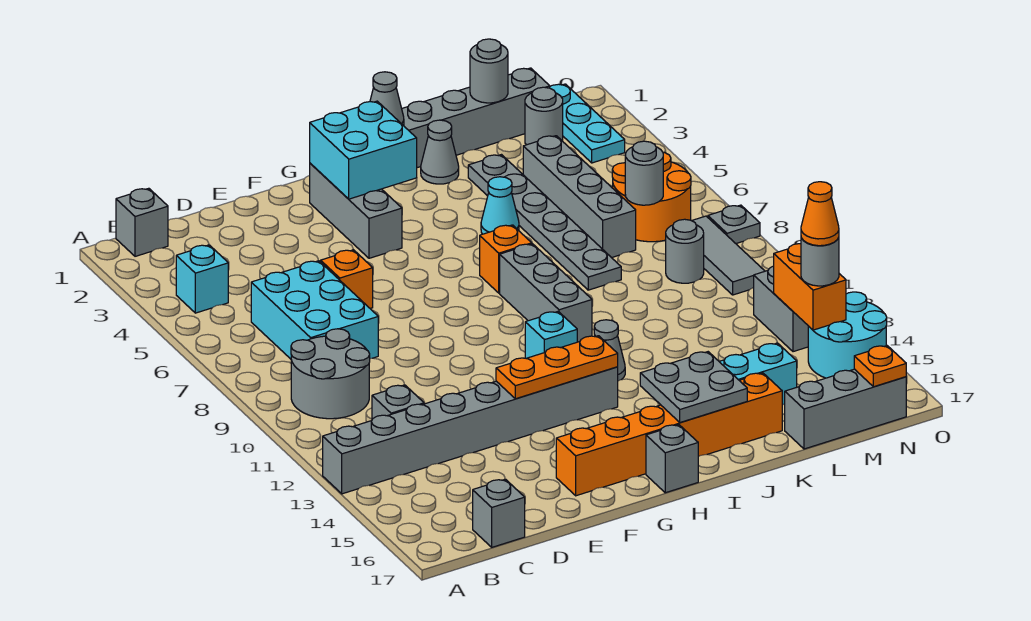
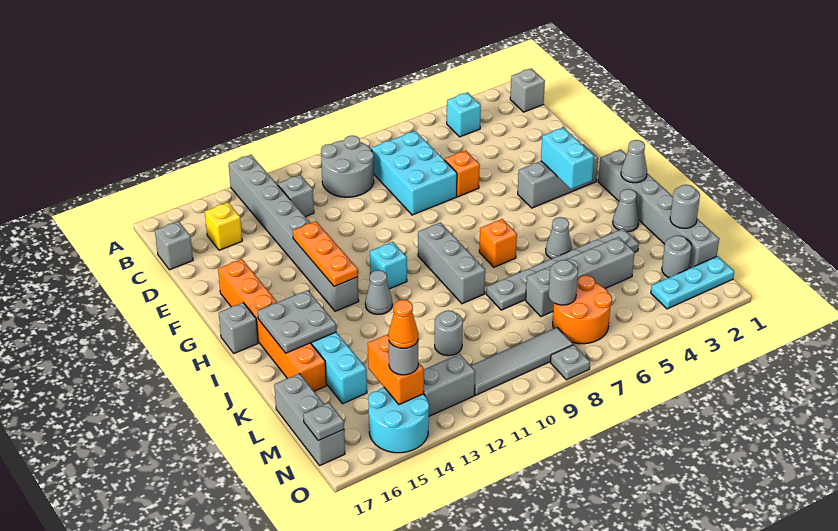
cyan brick C6:D8 level 1 -> cyan brick C7:E8 level 1
none -> yellow brick C15 level 1
cyan brick G2:H3 level 2 -> cyan brick G3:H3 level 2
grey brick I8:I10 level 1 -> grey brick H9:J9 level 1
cyan cone J5 level 1 -> grey cone J5 level 1
grey round brick M9 level 1 -> grey round brick L11 level 1
grey tile N8:N10 level 1 -> grey tile N8:N11 level 1
orange brick N13:N14 level 2 -> orange brick M14:N14 level 2
orange plate N17 level 2 -> grey plate N17 level 2

